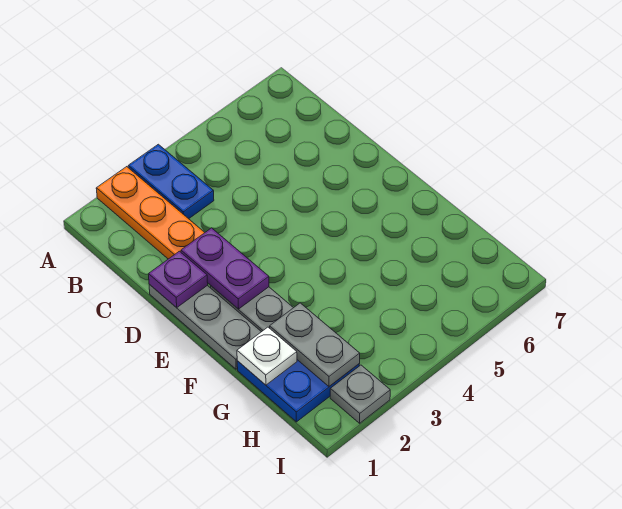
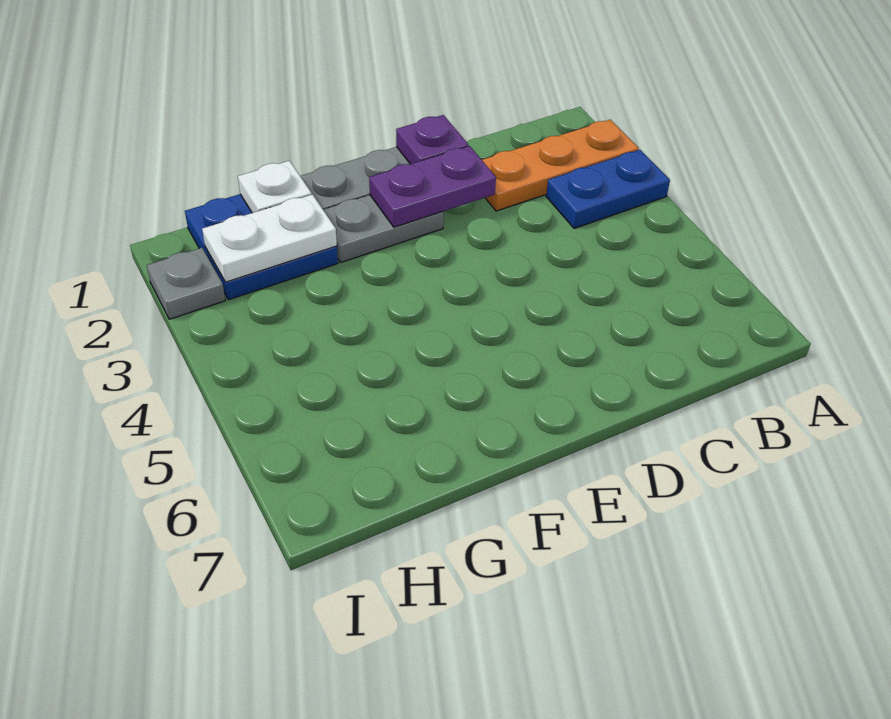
grey plate G2:H2 level 2 -> white plate G2:H2 level 2

